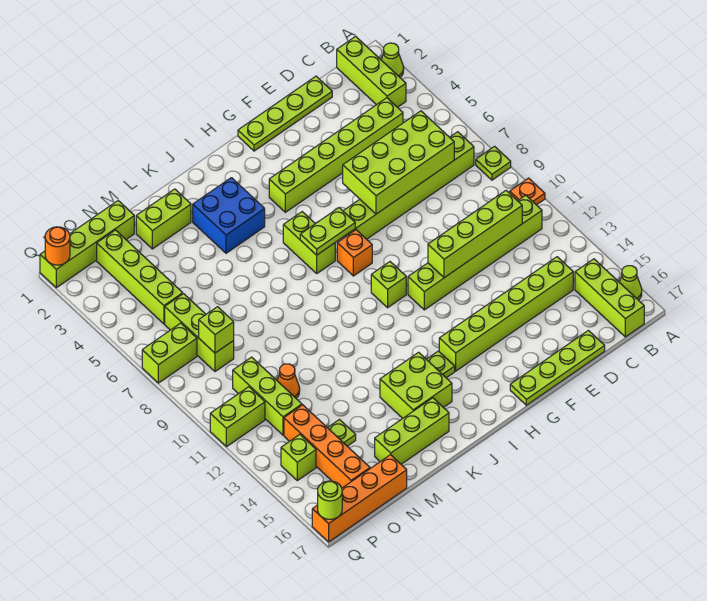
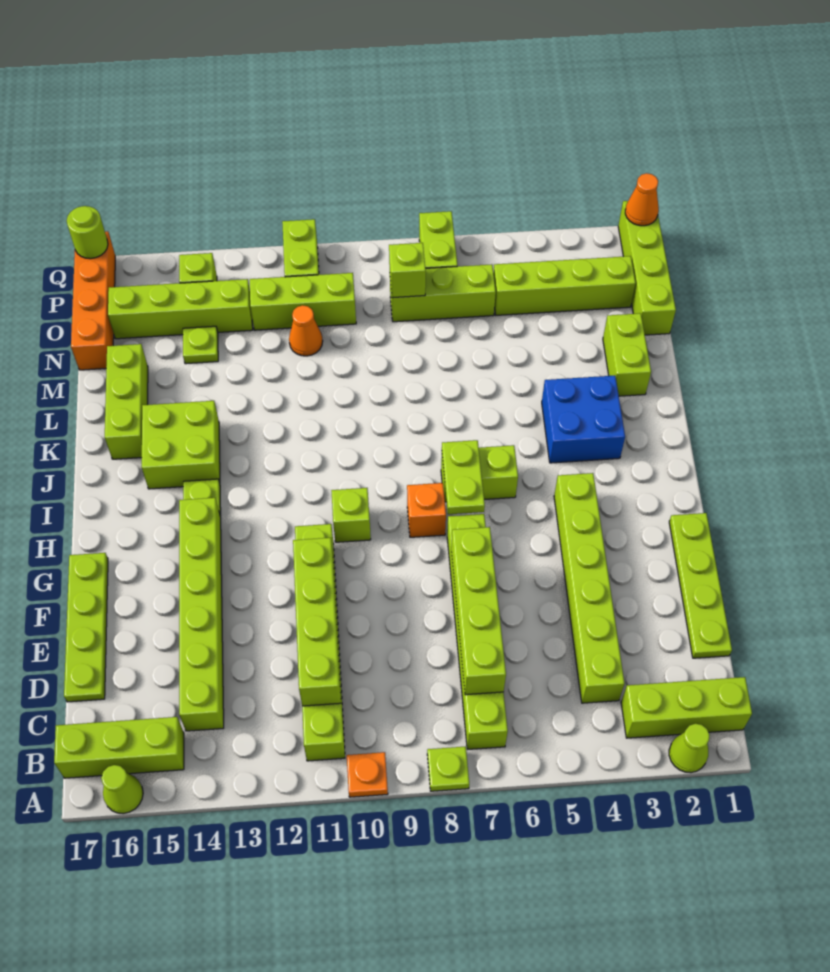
lime brick C6:F7 level 2 -> lime brick C7:F7 level 2
orange brick O13:O16 level 1 -> lime brick O13:O16 level 1
orange round brick Q1 level 2 -> orange cone Q1 level 2

